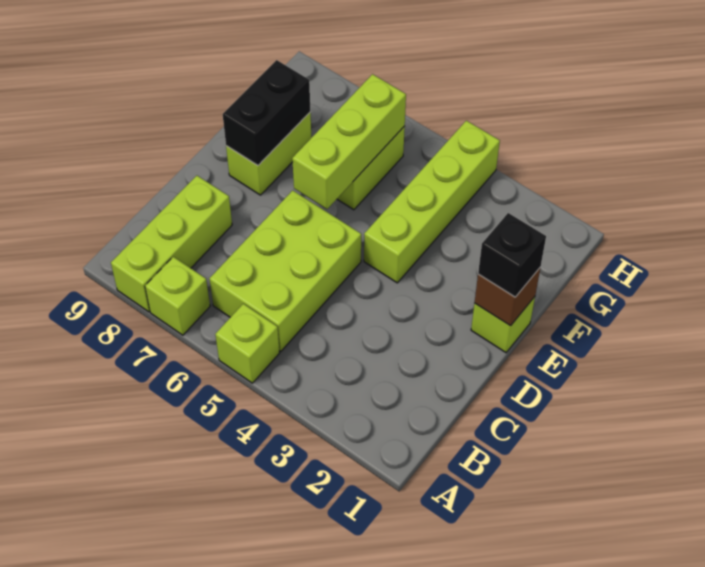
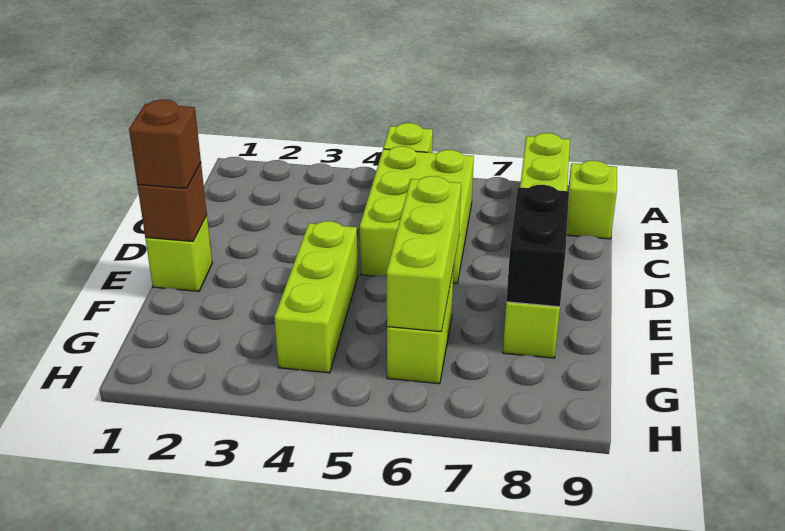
lime brick A7 level 1 -> lime brick B9 level 1
black brick E1 level 3 -> brown brick E1 level 3
lime brick E4:H4 level 1 -> lime brick E4:G4 level 1

